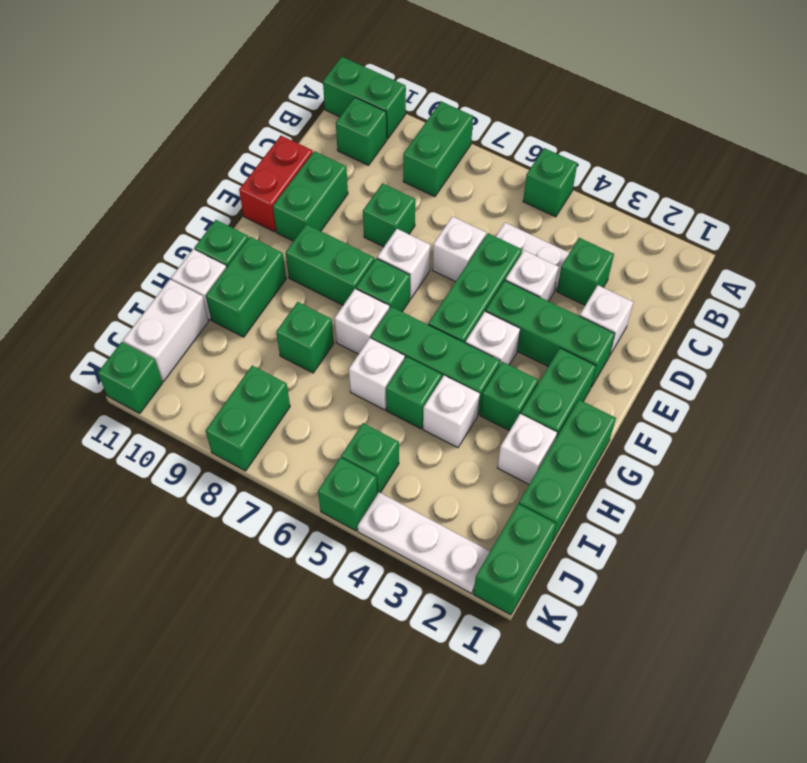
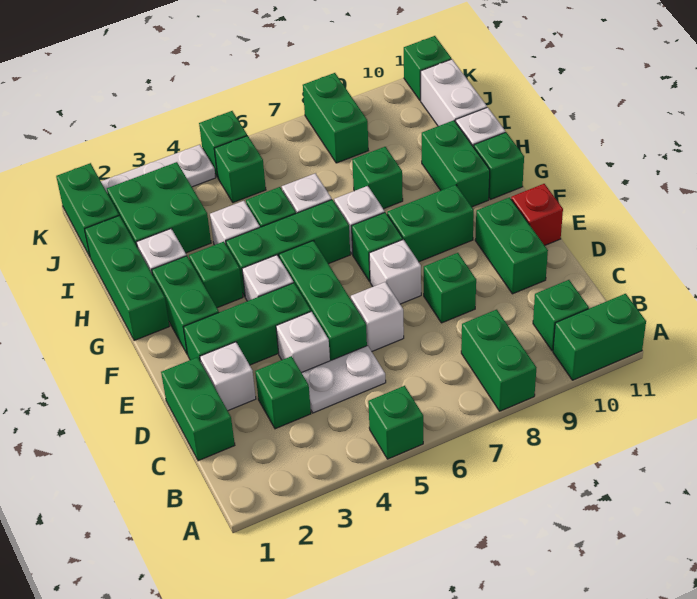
none -> green brick C1:D1 level 1
red brick D11:E11 level 1 -> red brick E11 level 1
none -> green brick I2:J3 level 1

